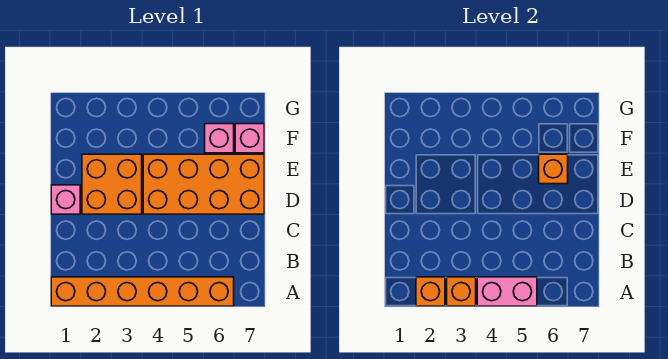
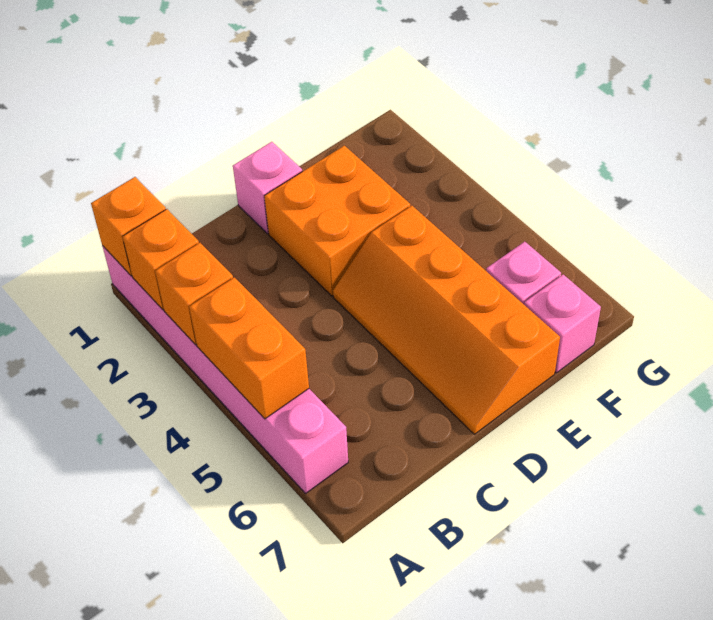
orange brick A1:A6 level 1 -> pink brick A1:A6 level 1
pink brick A4:A5 level 2 -> orange brick A4:A5 level 2
orange brick D4:E7 level 1 -> orange slope D4:E7 level 1 top E
orange brick E6 level 2 -> orange brick A1 level 2

